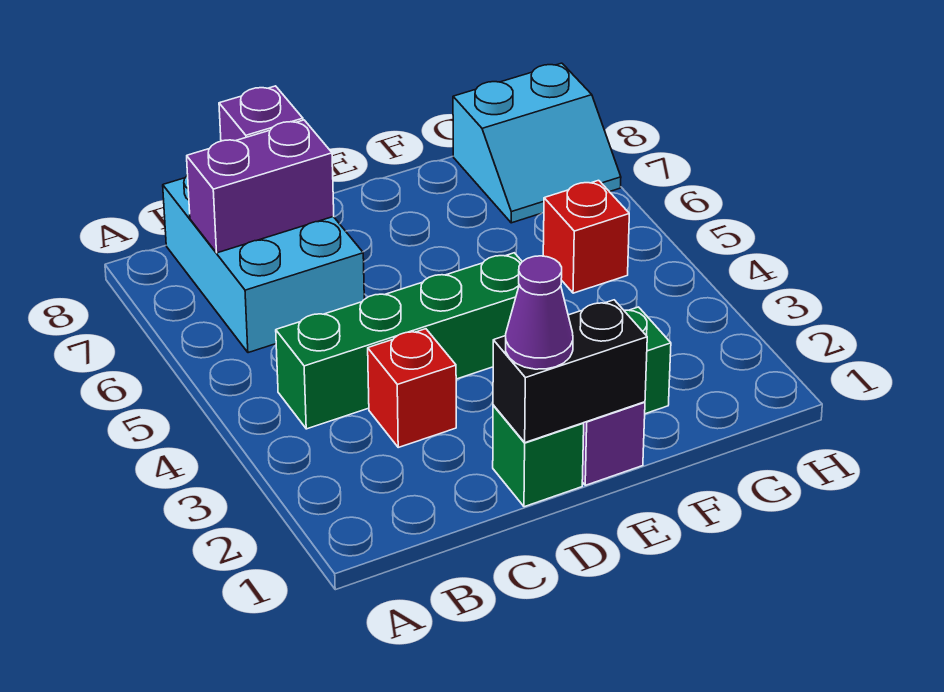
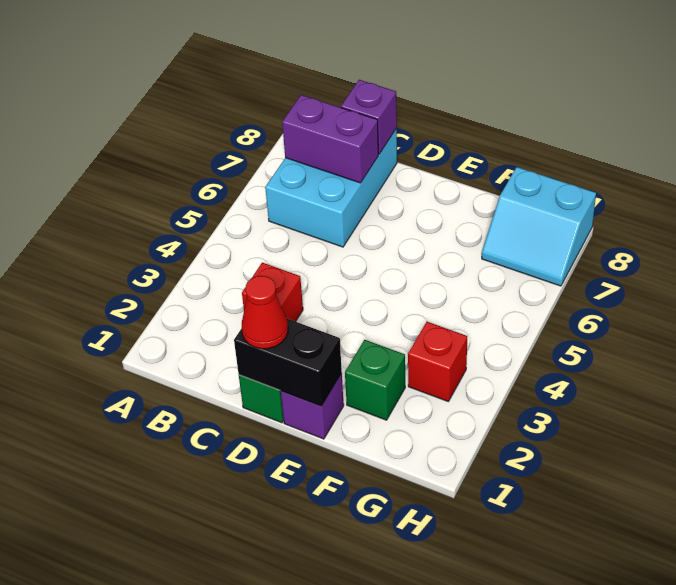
green brick B4:E4 level 1 -> none
purple cone D1 level 3 -> red cone D1 level 3
red brick G5 level 1 -> red brick G3 level 1

